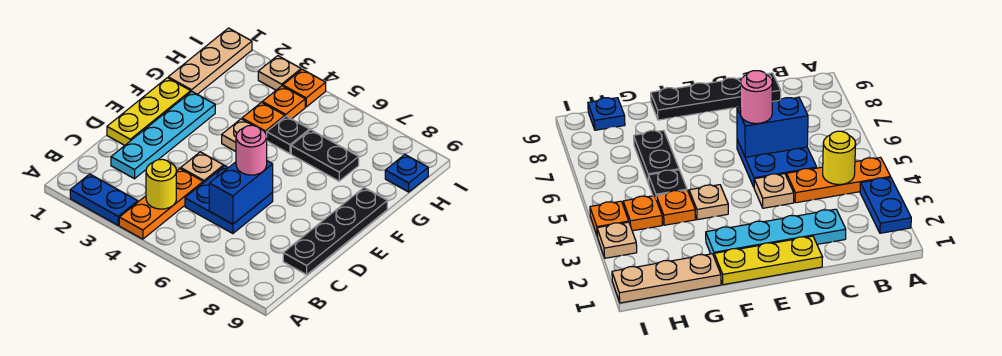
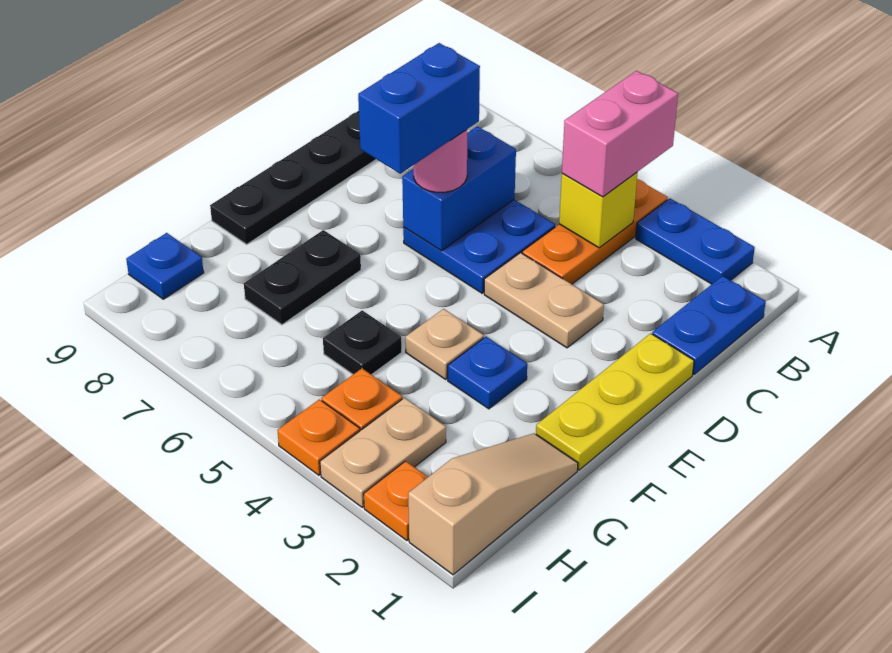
none -> pink brick A4:B4 level 3
none -> blue plate B1:C1 level 1
yellow round brick B4 level 2 -> yellow brick B4 level 2
cyan plate C2:F2 level 1 -> none
tan plate D4 level 1 -> tan plate D3:D4 level 1
none -> blue brick D6:E6 level 4
none -> blue plate F3 level 1
tan plate G1:I1 level 1 -> tan slope G1:I1 level 1 top I
orange plate G4 level 1 -> orange plate I2 level 1
black plate G6:G7 level 1 -> black plate F7:G7 level 1
tan plate I3 level 1 -> tan plate H3:I3 level 1

